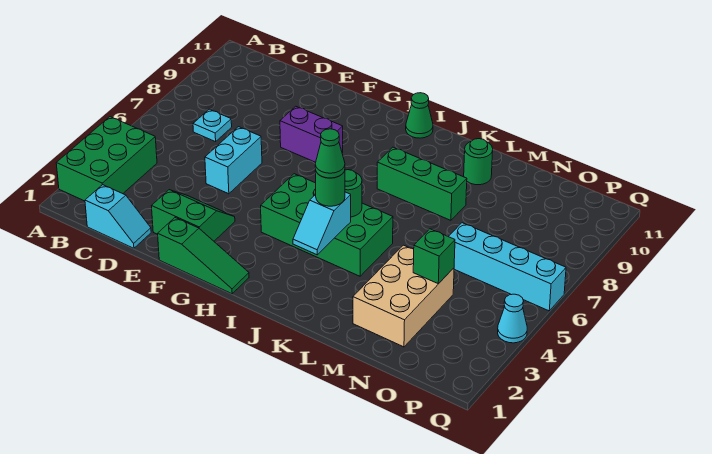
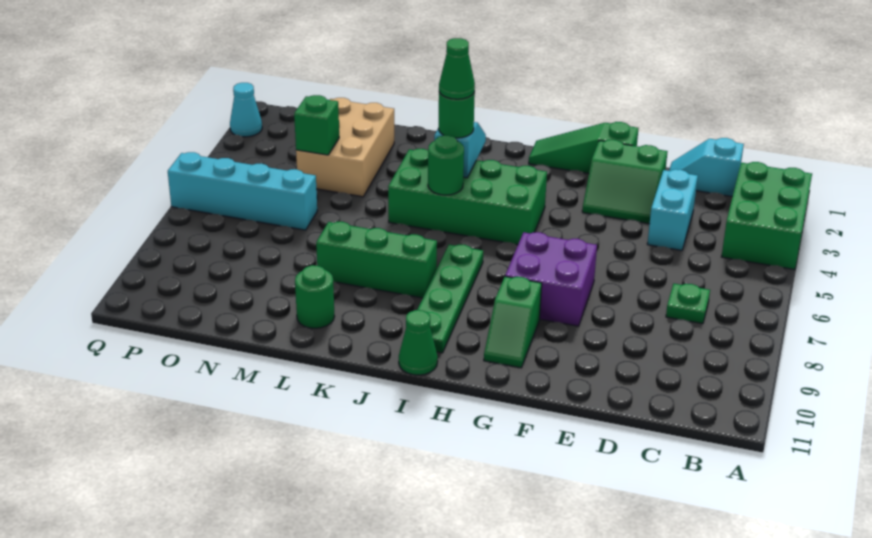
cyan plate C7 level 1 -> green plate C7 level 1
cyan brick E5:E6 level 1 -> cyan brick D3:D4 level 1
purple brick F8:G8 level 1 -> purple brick F7:G8 level 1
none -> green slope G9:G10 level 1 top 9
none -> green plate I7:I10 level 1
cyan cone Q4 level 1 -> cyan cone Q2 level 1

